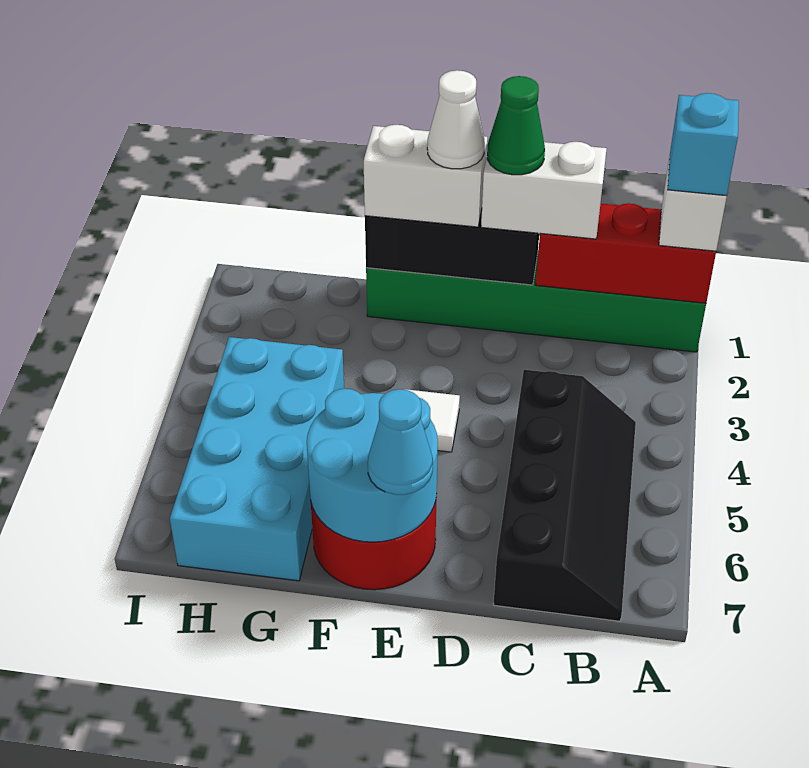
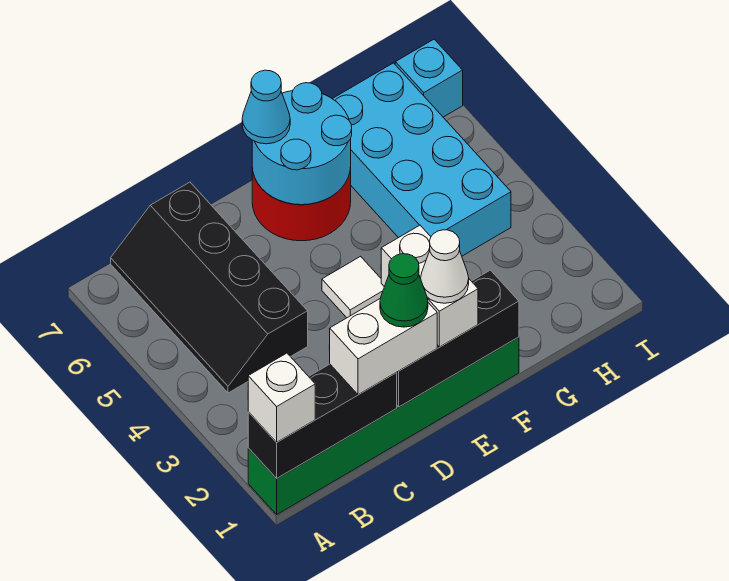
red brick A1:C1 level 2 -> black brick A1:C1 level 2
cyan brick A1 level 4 -> cyan brick I7 level 1
white brick E1:F1 level 3 -> white brick E1:E2 level 3

